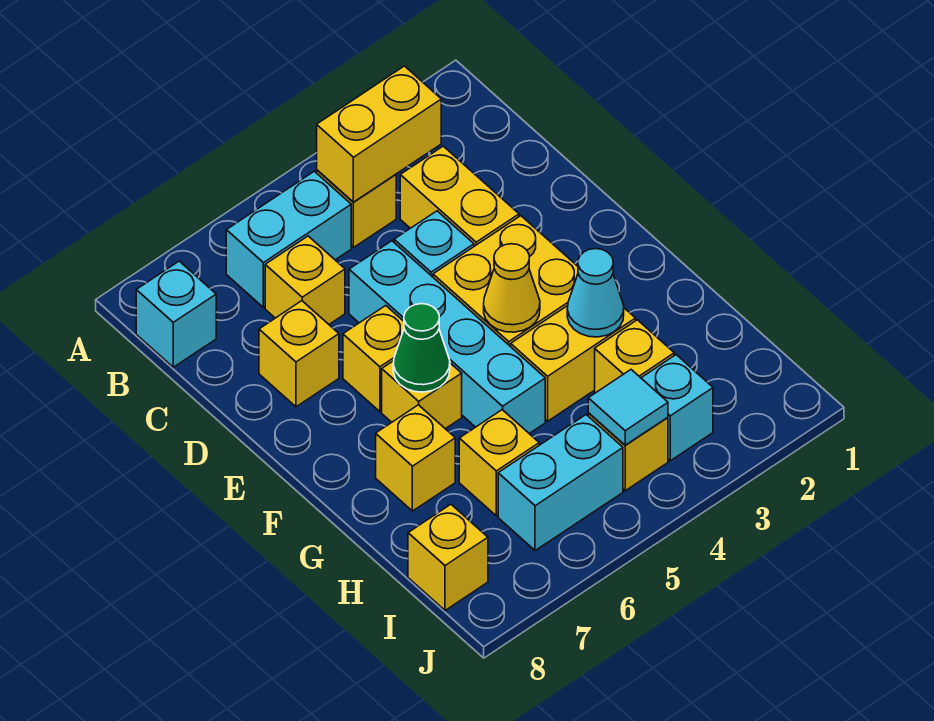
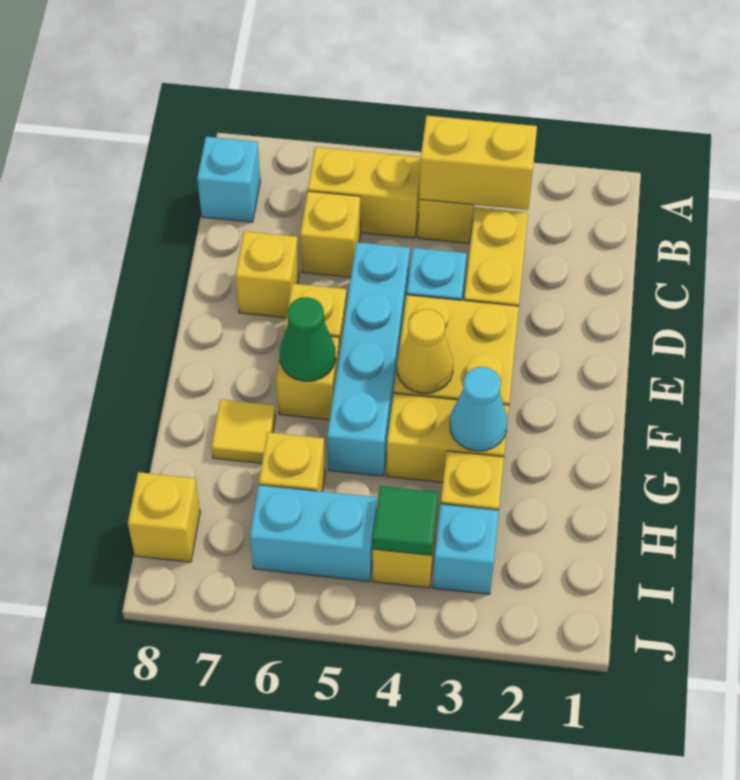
cyan brick B5:B6 level 1 -> yellow brick B5:B6 level 1
yellow brick G7 level 1 -> yellow tile G7 level 1
cyan tile I4 level 2 -> green tile I4 level 2

